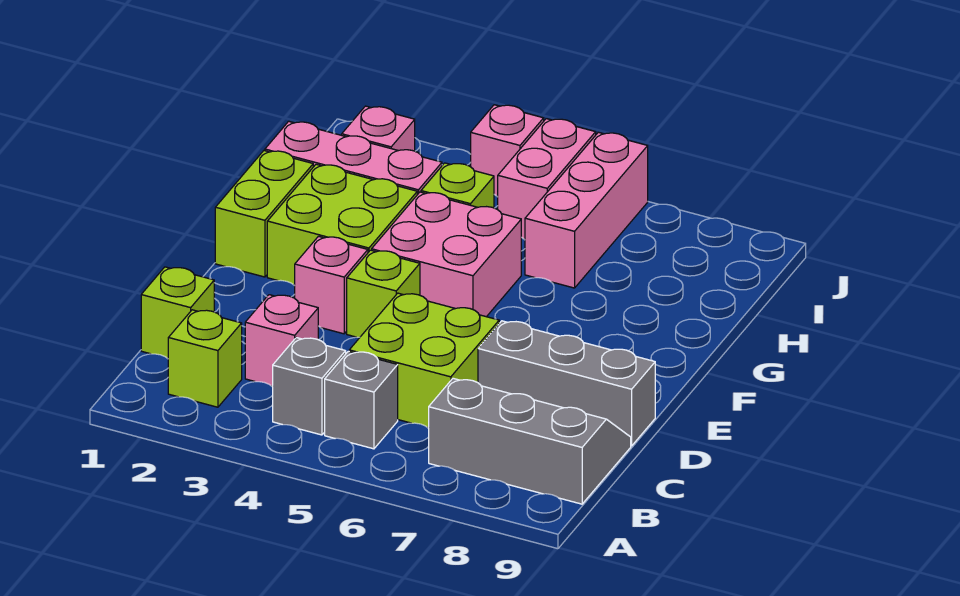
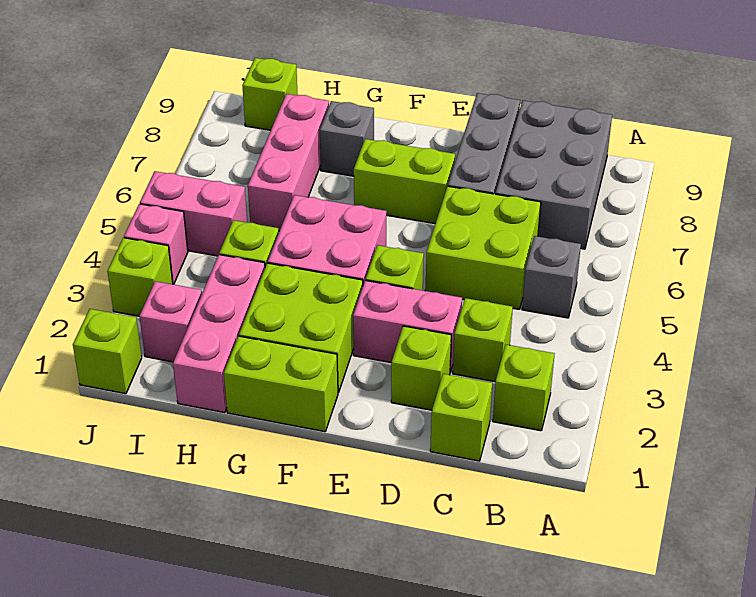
grey brick B4 level 1 -> grey brick G8 level 1
grey slope B7:C9 level 1 top B -> grey brick B7:C9 level 1
pink brick C3 level 1 -> lime brick C3 level 1
none -> lime brick D2 level 1
pink brick E3 level 1 -> pink brick D3:E3 level 1
none -> lime brick E7:F7 level 1
pink brick H6:J6 level 1 -> pink brick H6:H8 level 1
none -> lime brick I9 level 1
none -> lime brick J1 level 1
none -> lime brick J3 level 1

